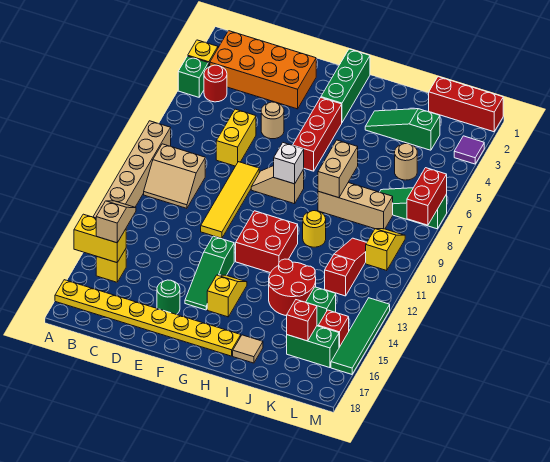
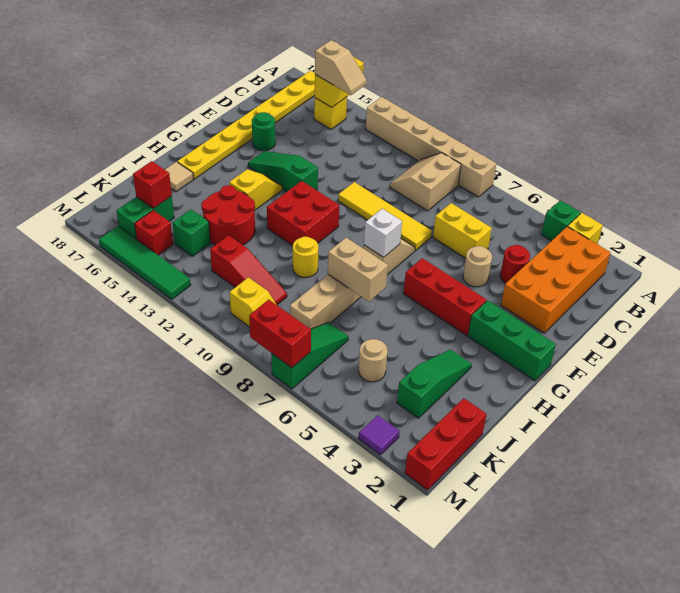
red round brick B4 level 1 -> red round brick D4 level 1
yellow slope G14:G15 level 1 top 15 -> yellow slope G14:H14 level 1 top H

